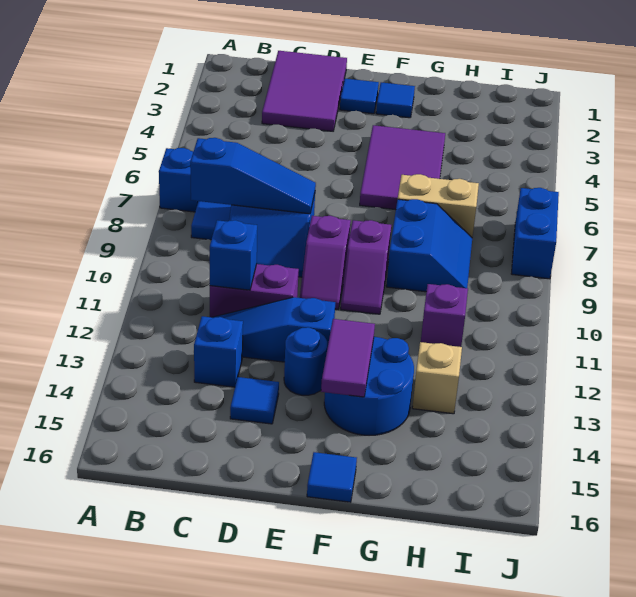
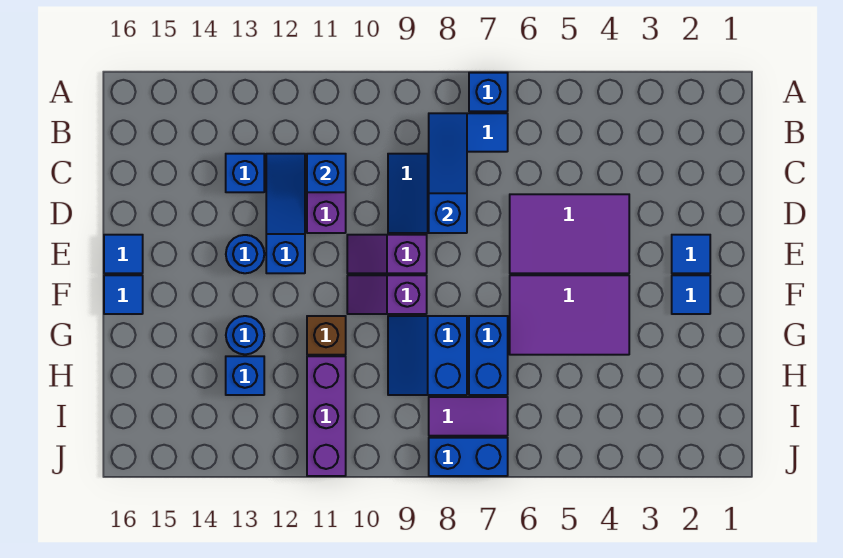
blue slope B8:D8 level 2 top B -> blue slope B8:D8 level 2 top D
purple tile C1:D3 level 1 -> purple tile D4:E6 level 1
blue tile D14 level 1 -> blue tile E16 level 1
blue round brick F13:G14 level 1 -> blue round brick G13 level 1
purple tile F13:F14 level 2 -> purple tile I7:I8 level 1
tan brick G7:H7 level 1 -> blue brick G7:H7 level 1
blue slope G8:H9 level 1 top G -> blue slope G8:H9 level 1 top 8
none -> brown brick G11 level 1
purple brick H11 level 1 -> purple brick H11:J11 level 1
tan brick H13 level 1 -> blue brick H13 level 1

